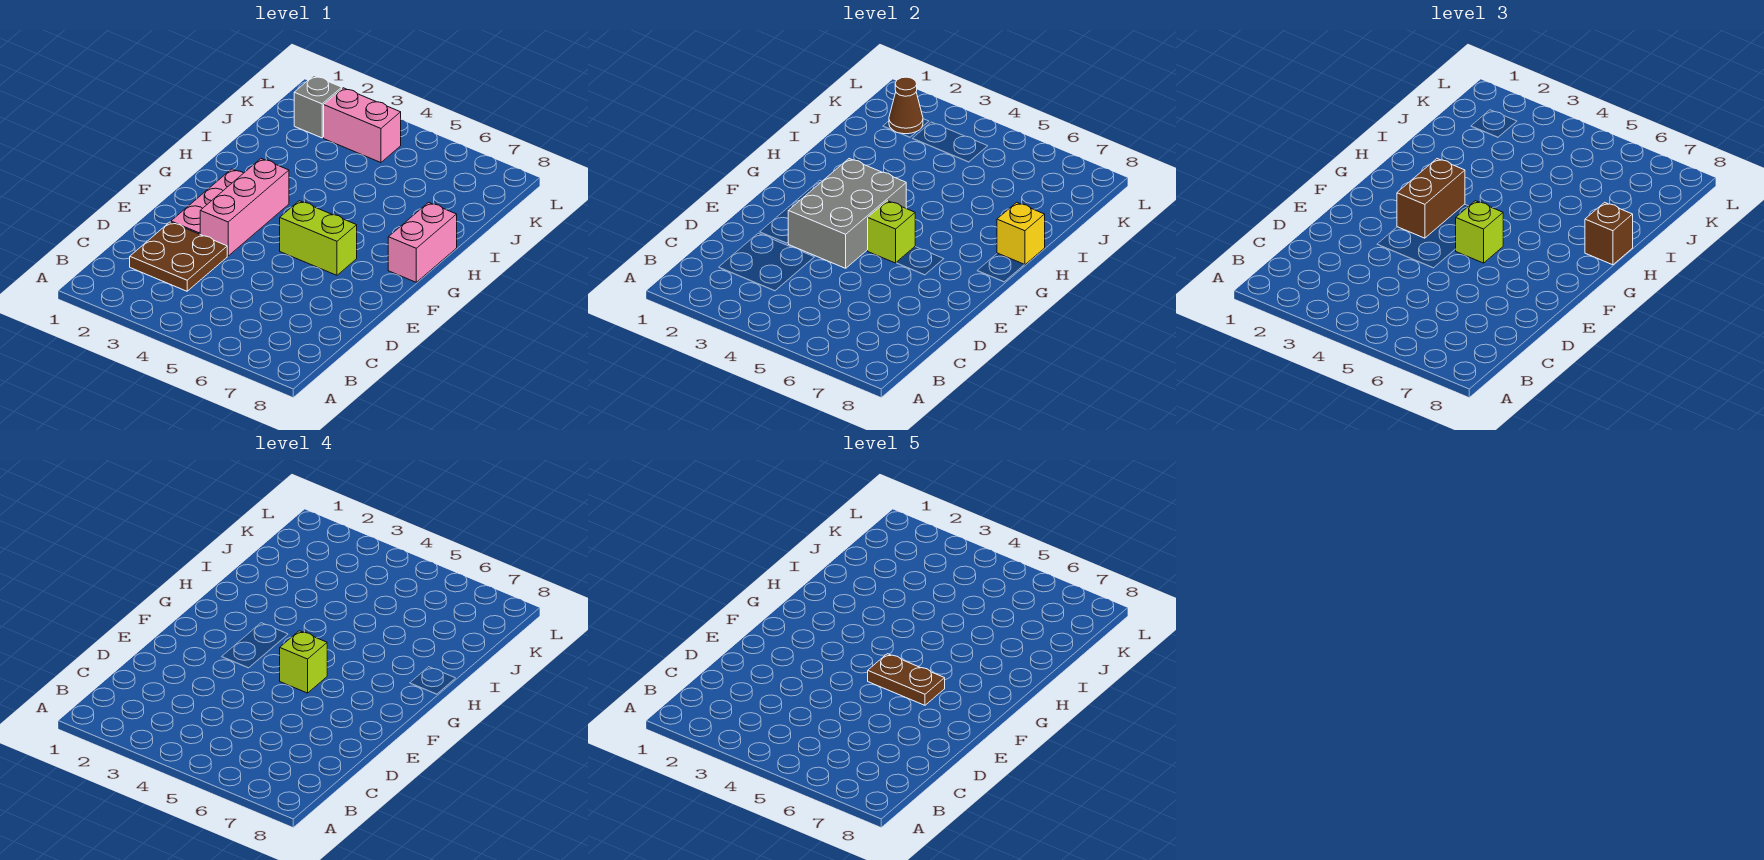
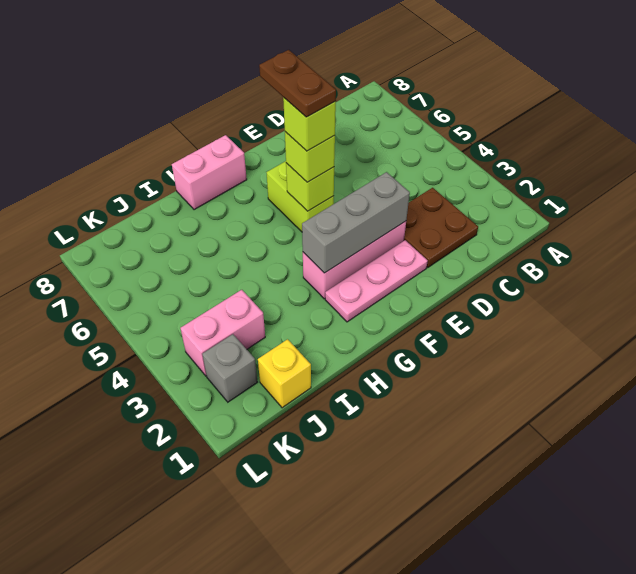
grey brick E3:G4 level 2 -> grey brick E3:G3 level 2
brown brick F3:G3 level 3 -> none
yellow brick H8 level 2 -> yellow brick J1 level 1
brown brick H8 level 3 -> none
brown cone K2 level 2 -> none
pink brick K3:K4 level 1 -> pink brick J3:K3 level 1

